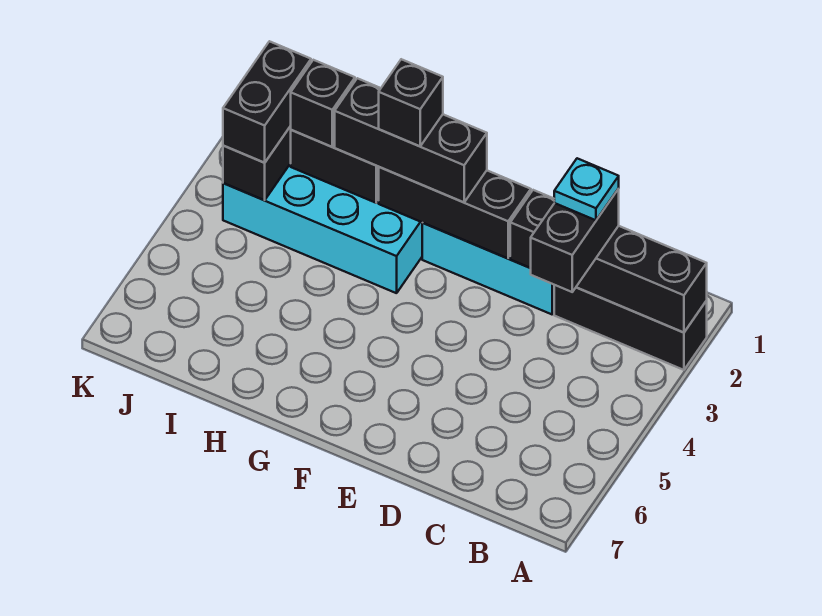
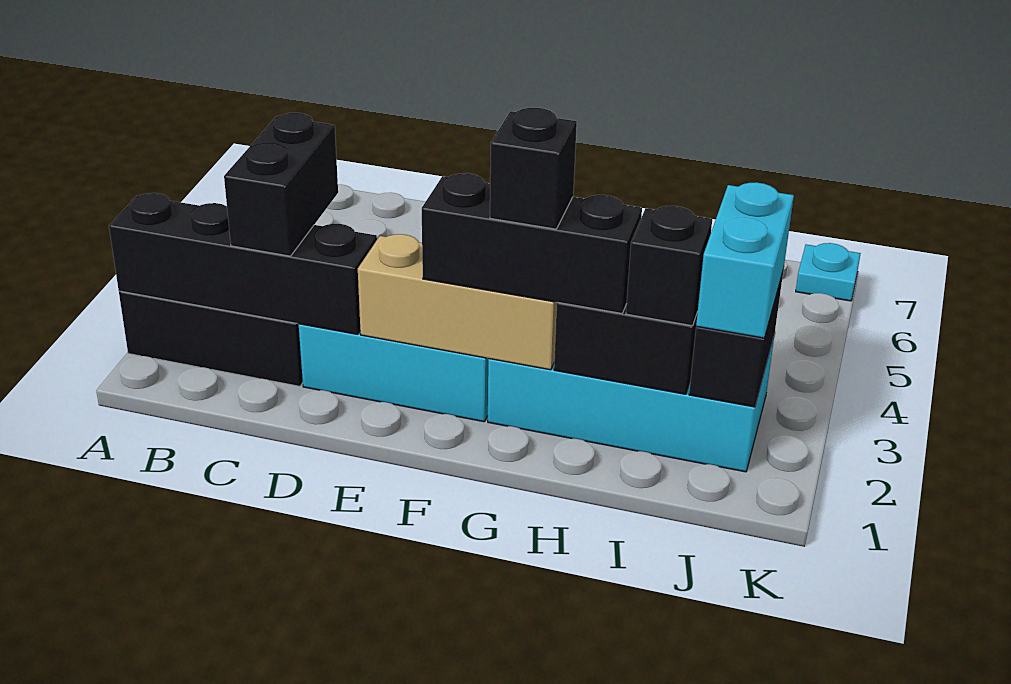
cyan plate C2 level 4 -> cyan plate K7 level 1
black brick E2:G2 level 2 -> tan brick E2:G2 level 2
black brick J2:J3 level 3 -> cyan brick J2:J3 level 3

